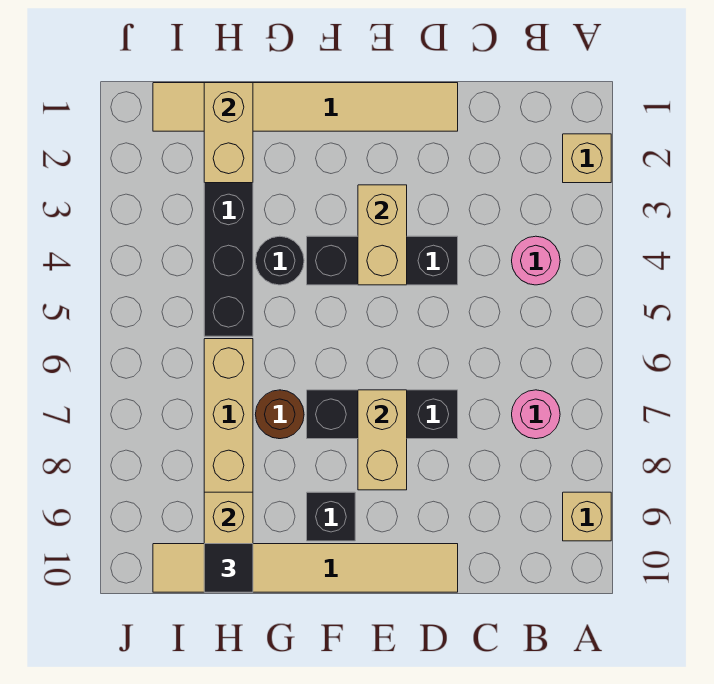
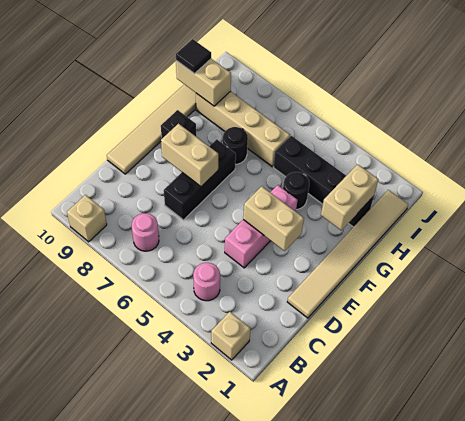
black brick D4:F4 level 1 -> pink brick D4:F4 level 1
brown round brick G7 level 1 -> black round brick G7 level 1
tan brick H1:H2 level 2 -> tan brick G2:H2 level 2

